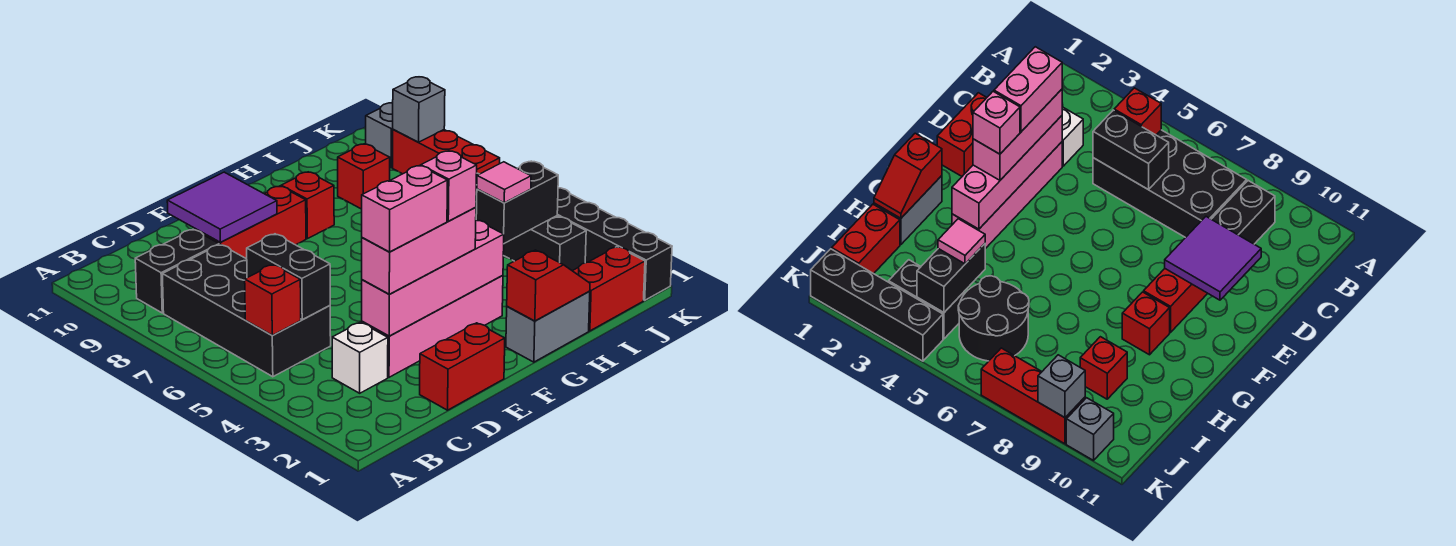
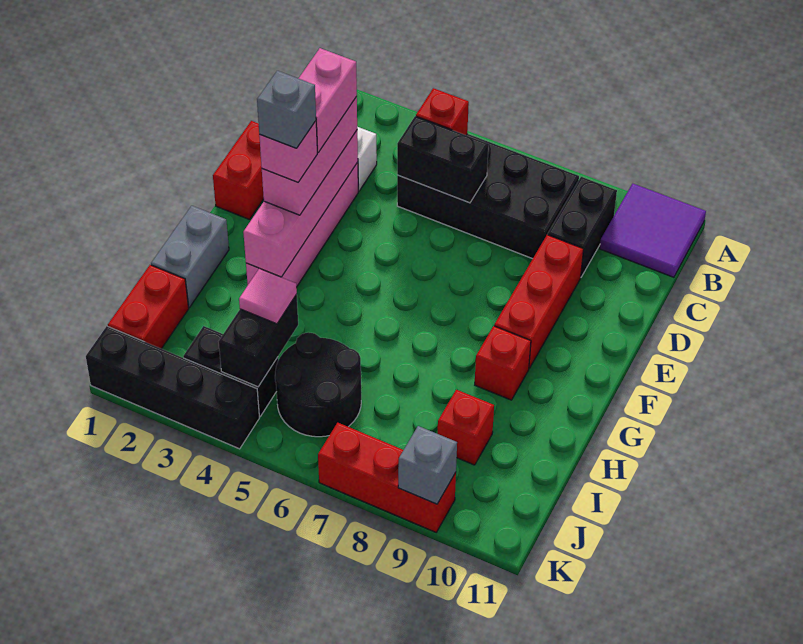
purple tile D9:E10 level 2 -> purple tile A10:B11 level 1
red slope G1:H1 level 2 top G -> none
grey brick K10 level 1 -> grey brick F3 level 5

